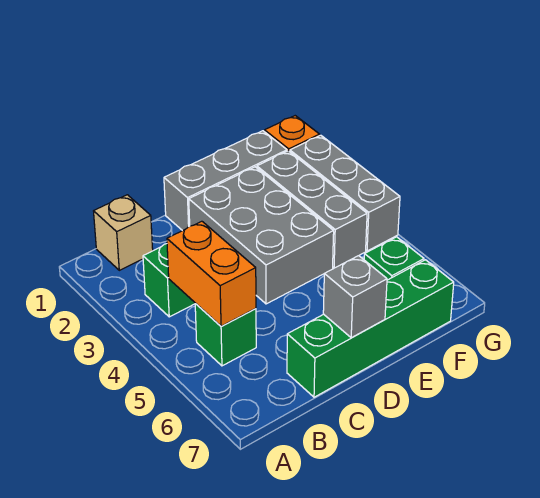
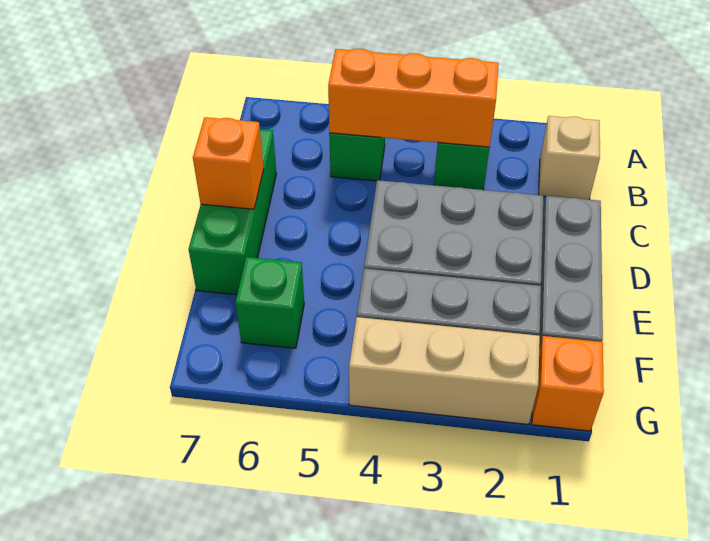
orange brick B4:B5 level 2 -> orange brick B3:B5 level 2
green brick C7:F7 level 1 -> green brick C7:E7 level 1
grey brick D7 level 2 -> orange brick D7 level 2
grey brick G2:G4 level 1 -> tan brick G2:G4 level 1

